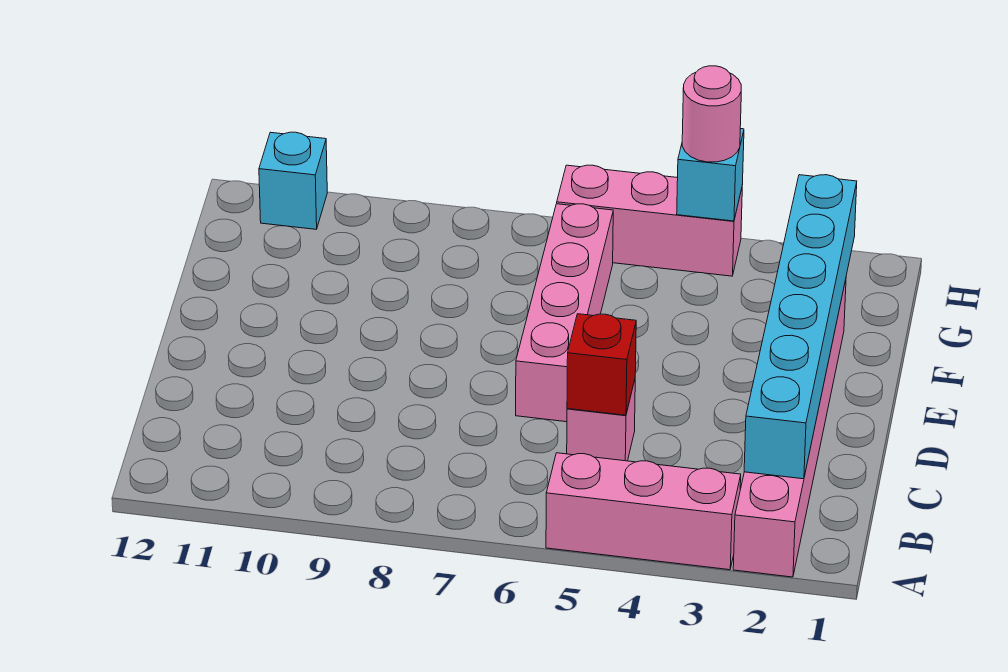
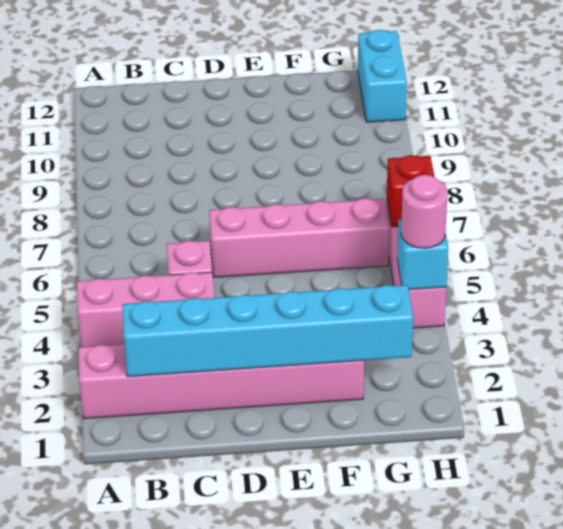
pink brick A3:A5 level 1 -> pink brick A4:C4 level 1
red brick C5 level 2 -> red brick H6 level 2
cyan brick H11 level 1 -> cyan brick H11:H12 level 1

